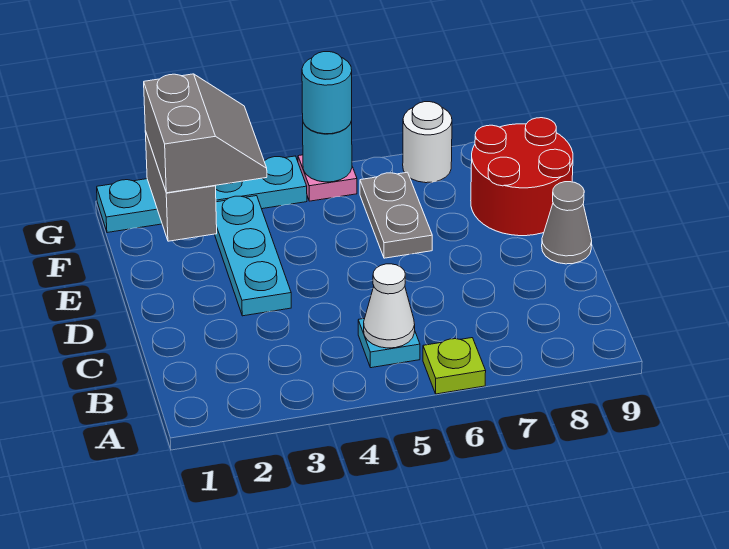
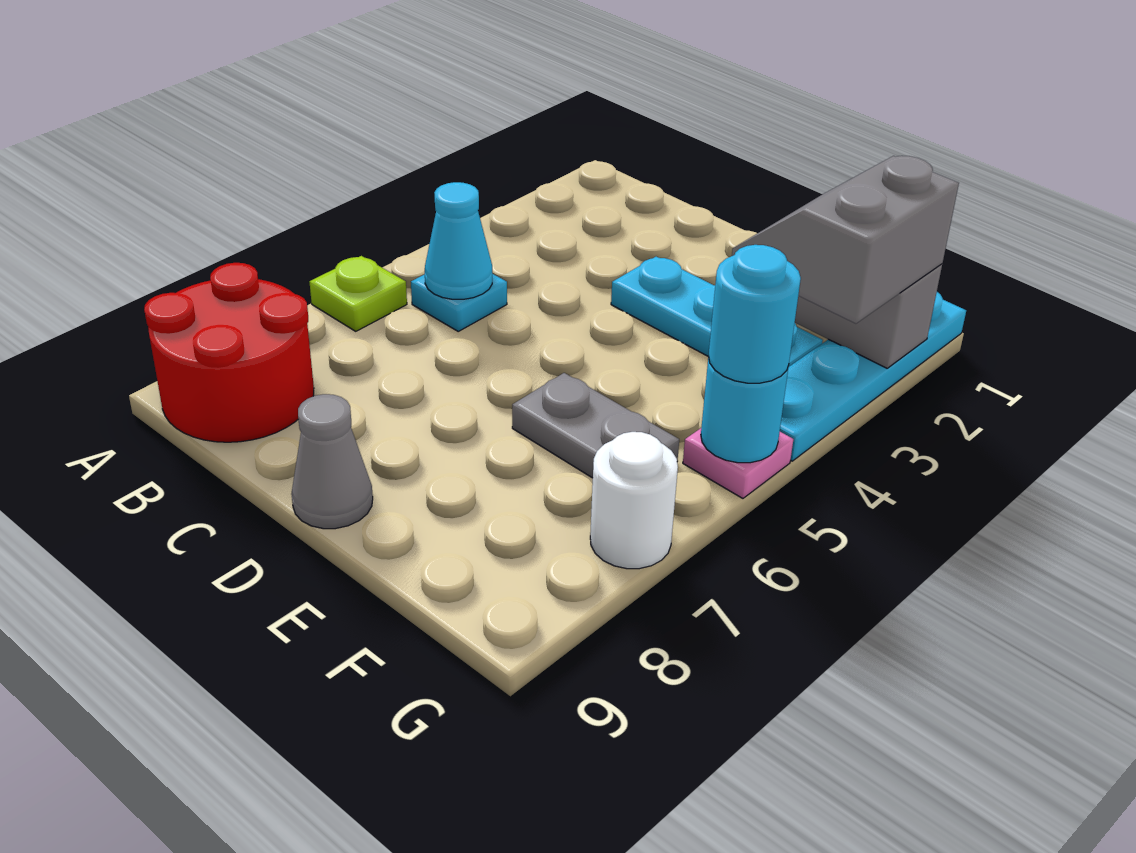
white cone B5 level 2 -> cyan cone B5 level 2
red round brick E8:F9 level 1 -> red round brick A8:B9 level 1
grey slope F2:G3 level 3 top 2 -> grey slope F2:G3 level 3 top G

